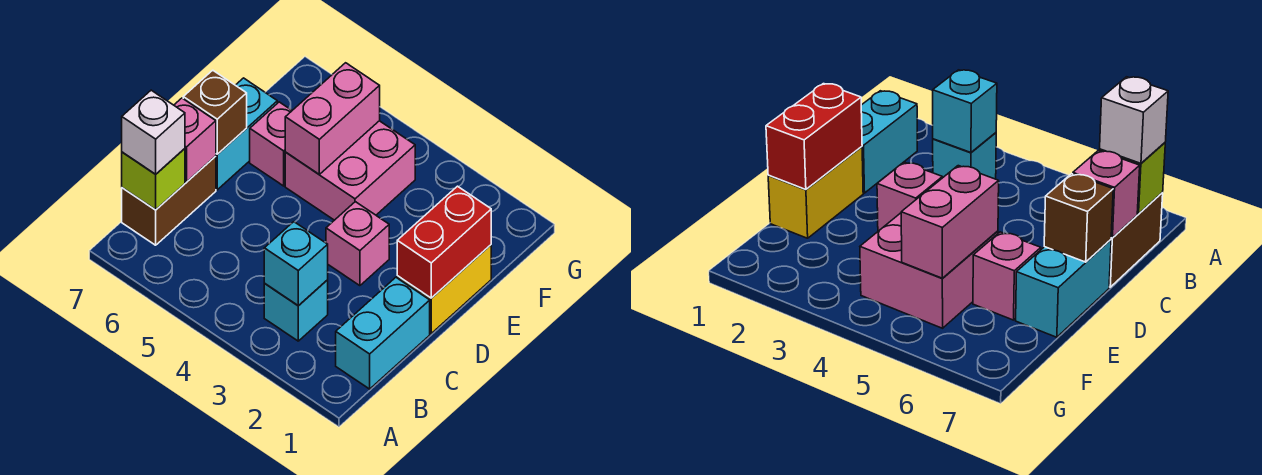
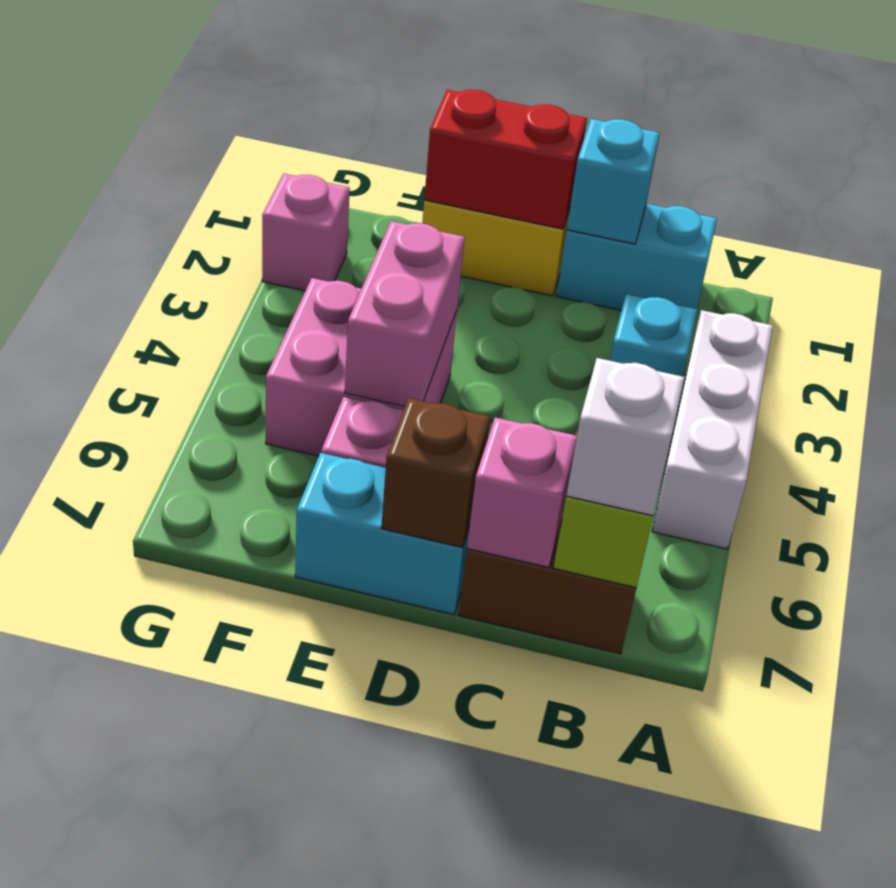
none -> white brick A3:A5 level 1
cyan brick B3 level 2 -> cyan brick C1 level 2
pink brick D3 level 1 -> pink brick G2 level 1
pink brick E5:F5 level 2 -> pink brick E4:E5 level 2

